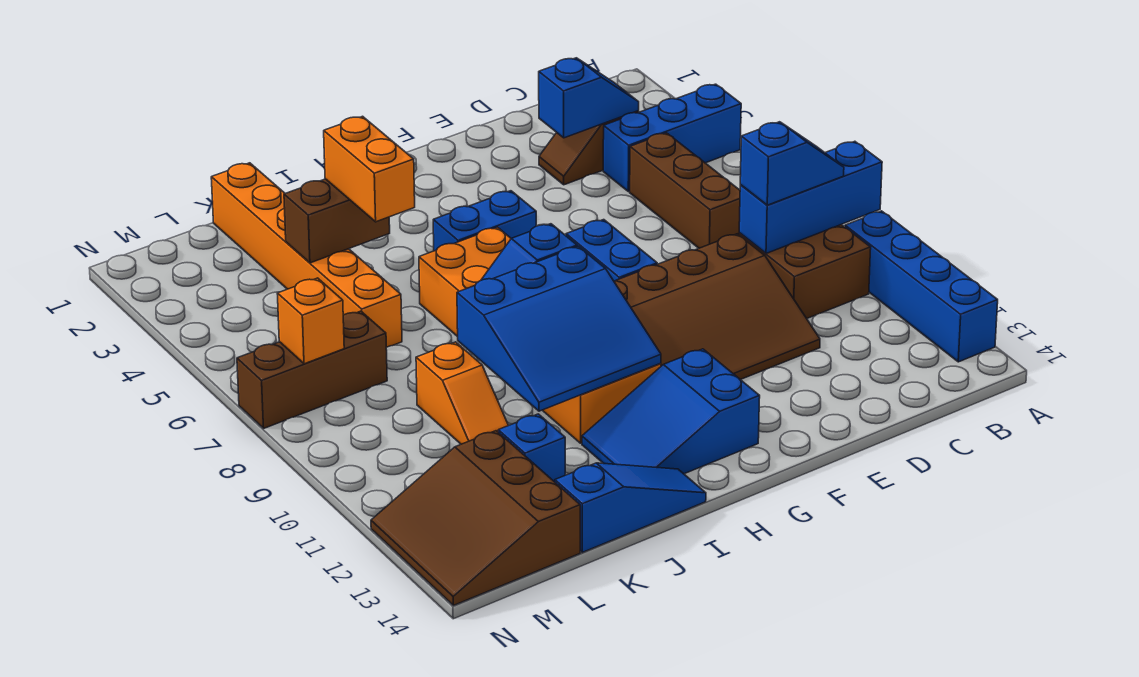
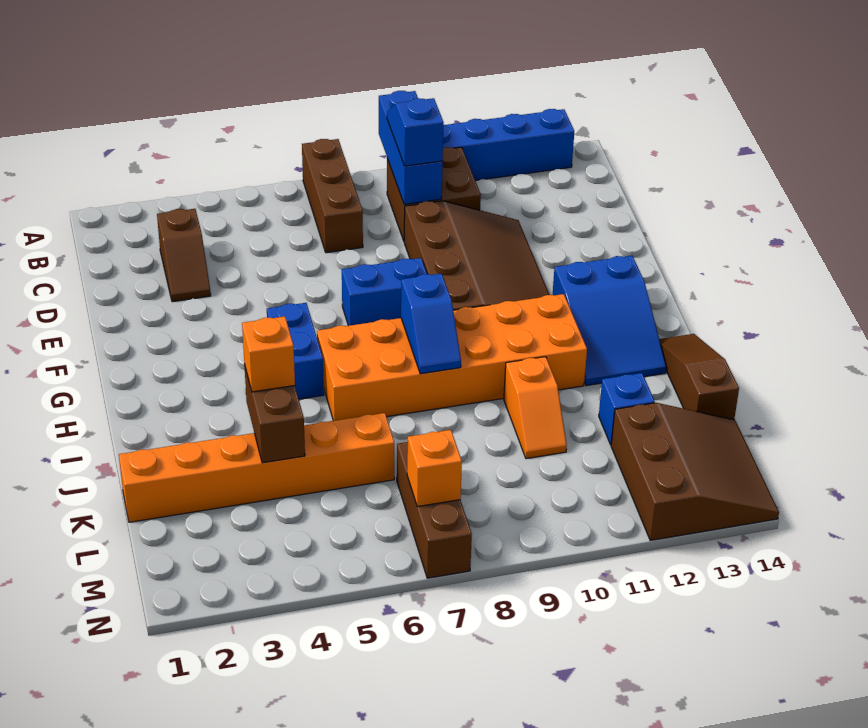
blue brick A4:C4 level 1 -> none
blue slope C3:D3 level 2 top D -> none
brown brick C5:C7 level 1 -> brown brick A7:C7 level 1
blue slope H9:J11 level 2 top 9 -> none
blue slope I14:K14 level 1 top K -> brown slope I14:K14 level 1 top K
orange brick J4:J5 level 3 -> orange brick J4 level 3
orange slope K9:K10 level 1 top 9 -> orange slope J10:K10 level 1 top J
brown slope L12:N14 level 1 top L -> brown slope L12:N14 level 1 top 12

